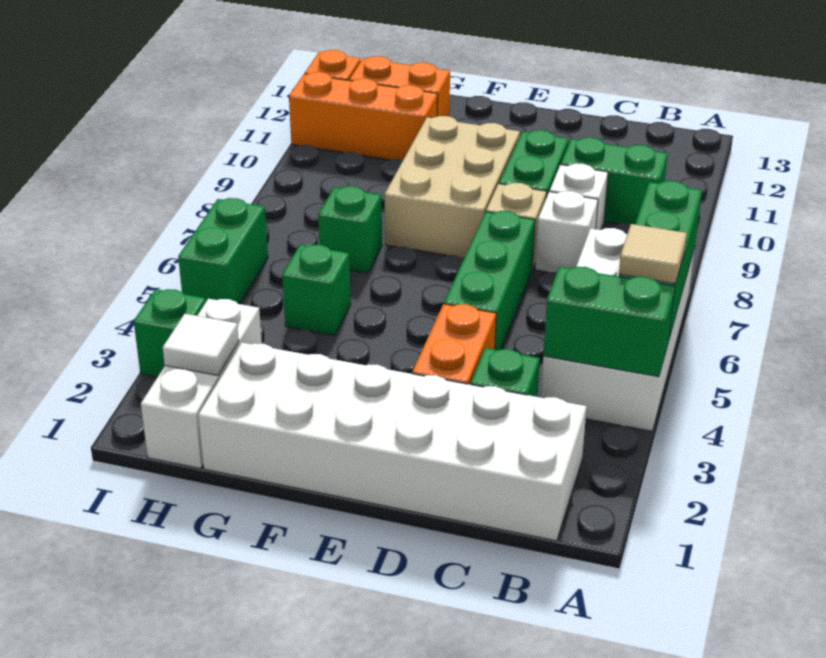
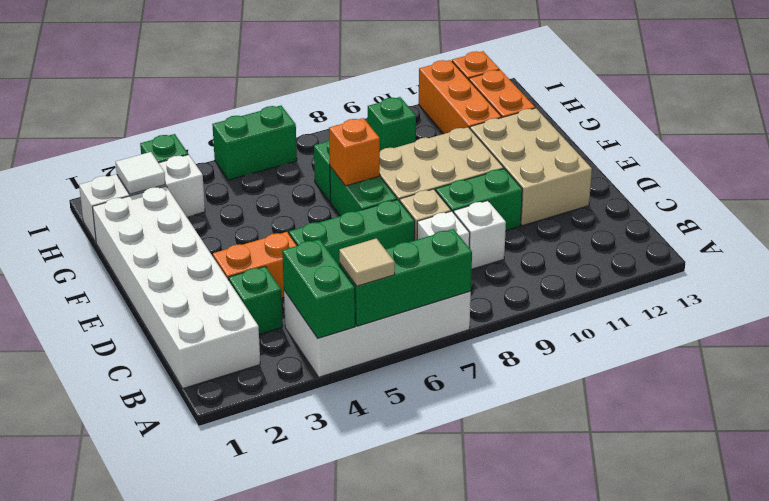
green brick B10:C10 level 1 -> green brick E7:F7 level 1
none -> tan brick D11:F12 level 1
none -> orange brick F7 level 2
green brick G5 level 1 -> green brick H9 level 1

